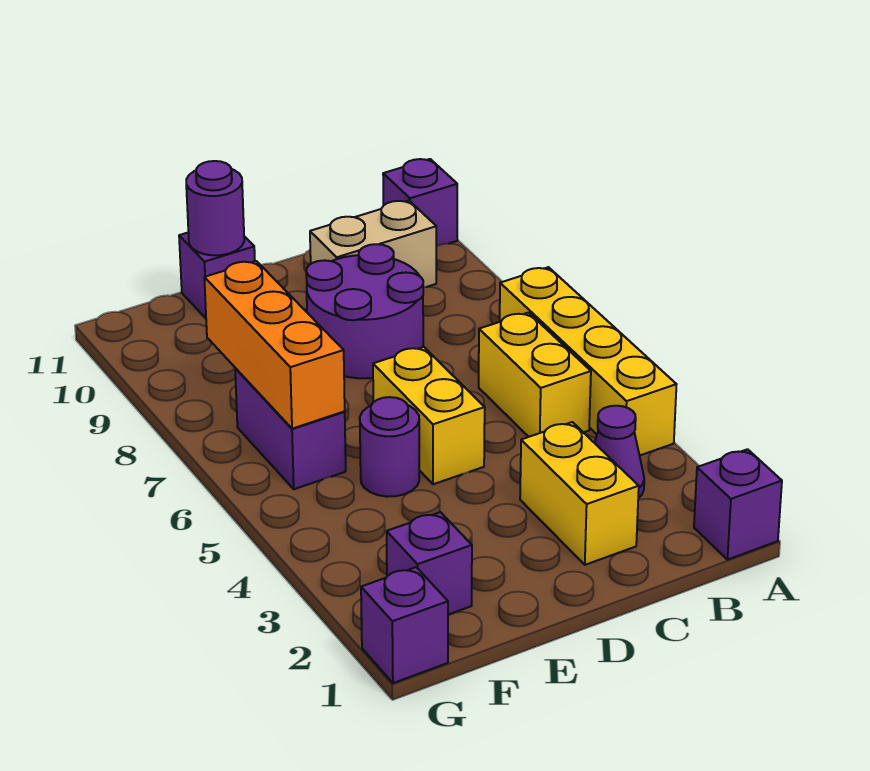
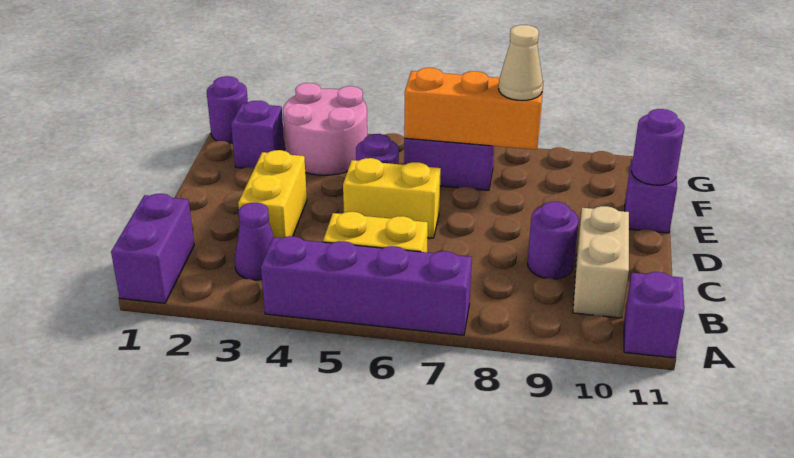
purple brick A1 level 1 -> purple brick A1:B1 level 1
yellow brick A4:A7 level 1 -> purple brick A4:A7 level 1
yellow brick C2:C3 level 1 -> yellow brick C3:D3 level 1
purple round brick C8:D9 level 1 -> purple round brick C9 level 1
none -> pink round brick F3:G4 level 1
none -> tan cone F8 level 3
purple brick G1 level 1 -> purple round brick G1 level 1

